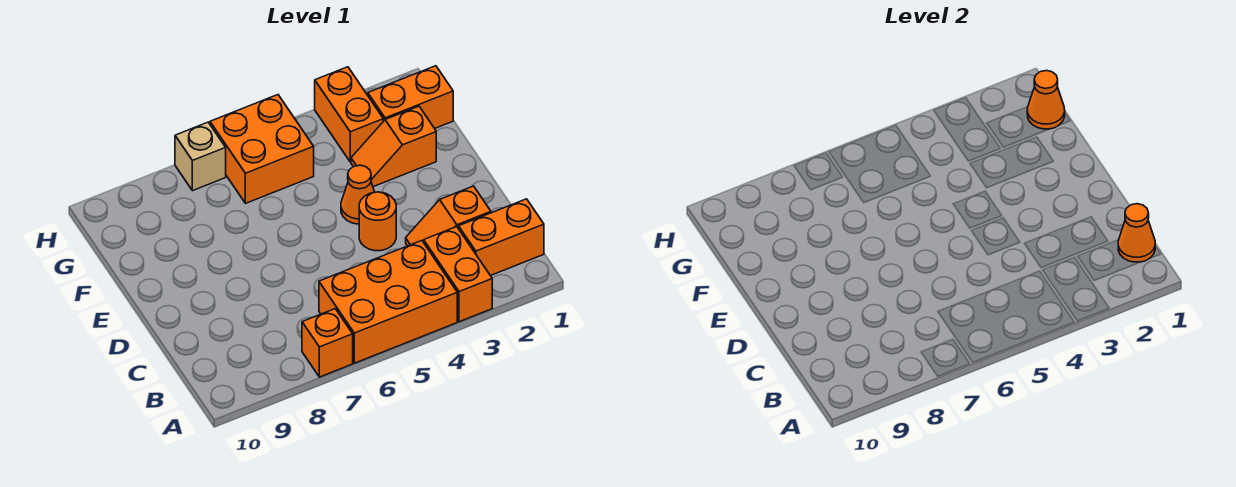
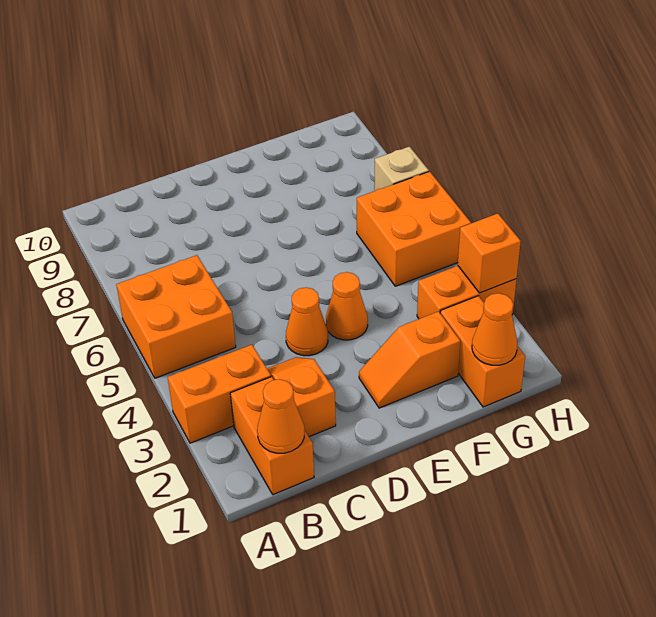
orange brick A4:B6 level 1 -> orange brick A5:B6 level 1
orange brick A7 level 1 -> orange brick H3 level 2
orange round brick D4 level 1 -> orange cone D4 level 1
orange slope F2:F3 level 1 top 2 -> orange slope E2:F2 level 1 top F

